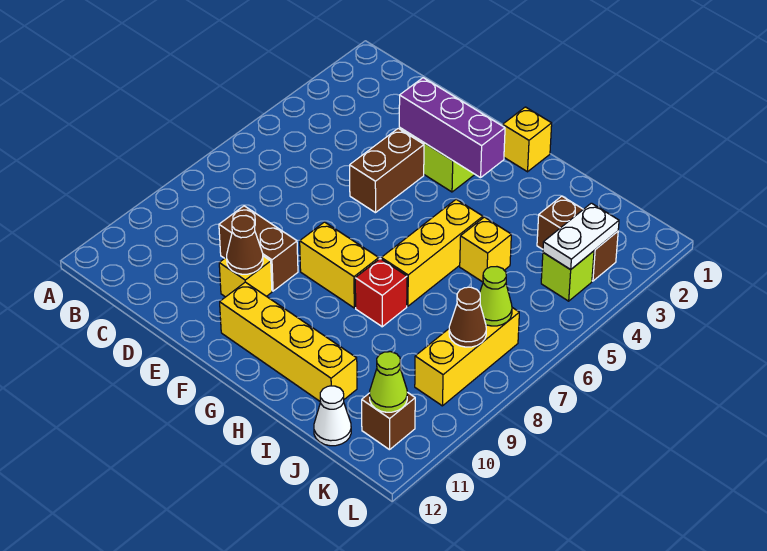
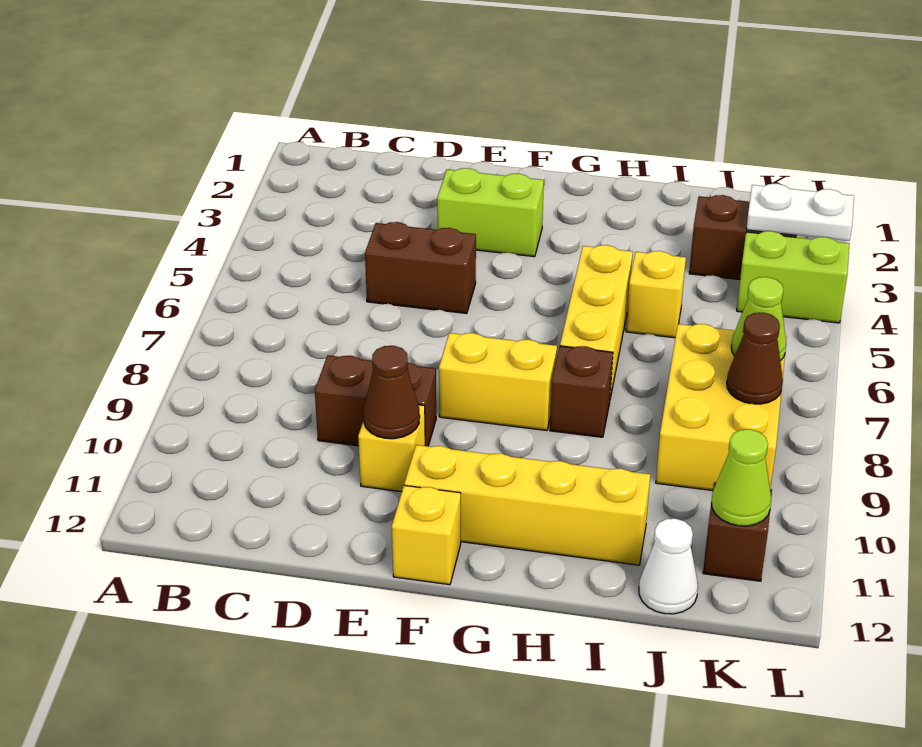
purple brick E3:G3 level 2 -> none
brown brick E4:E5 level 1 -> brown brick D5:E5 level 1
yellow brick G1 level 1 -> yellow brick F12 level 1
red brick H8 level 1 -> brown brick H8 level 1
white plate K3:K4 level 2 -> white plate K3:L3 level 2
lime brick K4 level 1 -> lime brick K4:L4 level 1
yellow brick K7:K9 level 1 -> yellow brick J7:K9 level 1

